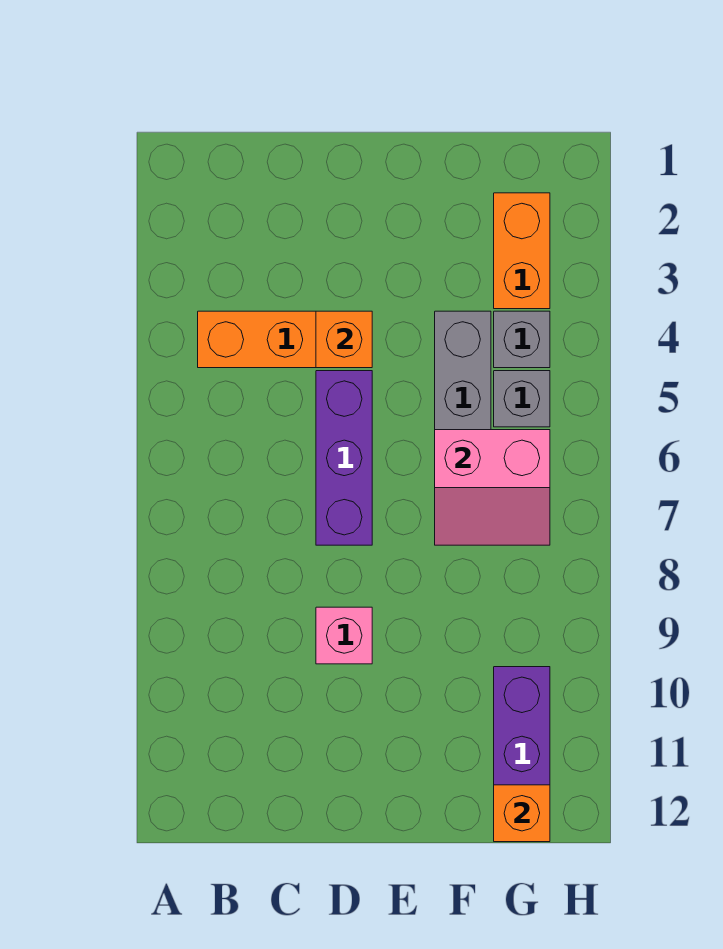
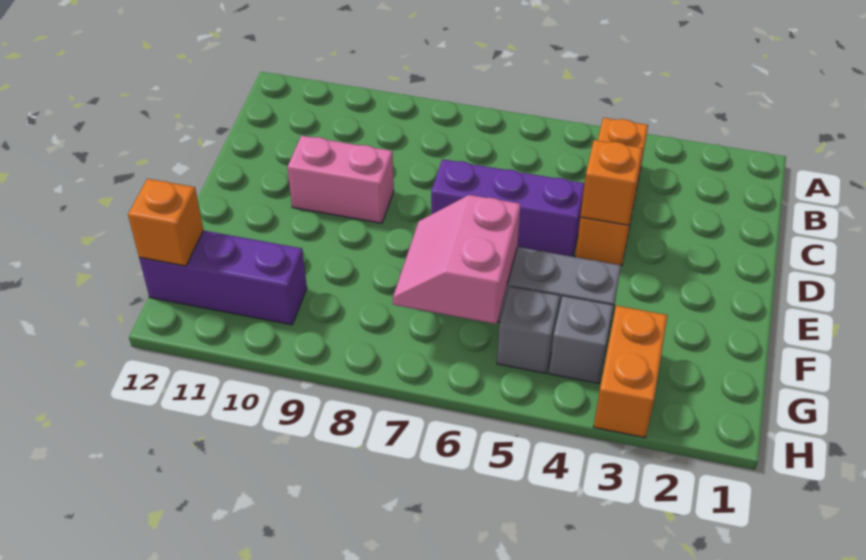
pink brick D9 level 1 -> pink brick D9:D10 level 1
orange brick G2:G3 level 1 -> orange brick G3:H3 level 1

